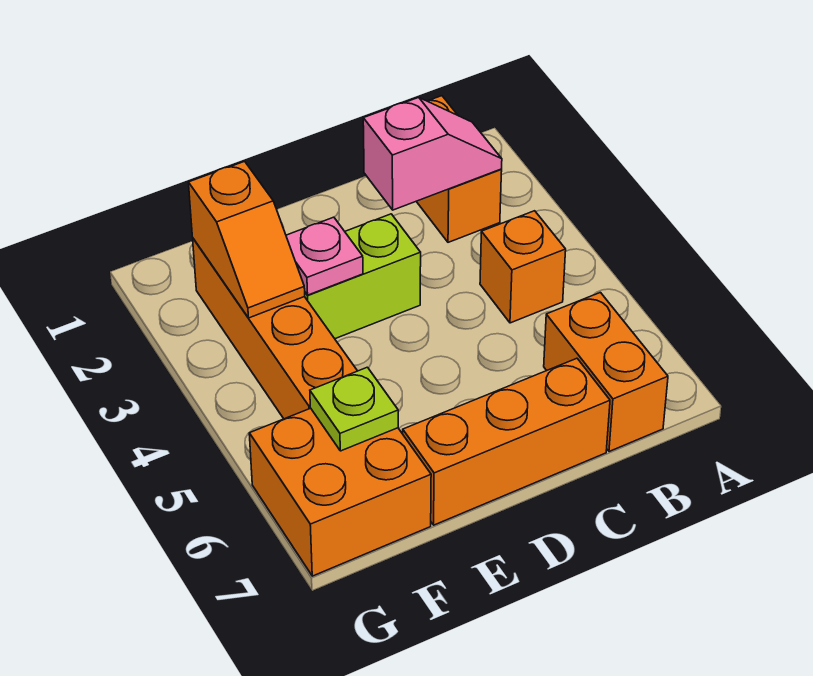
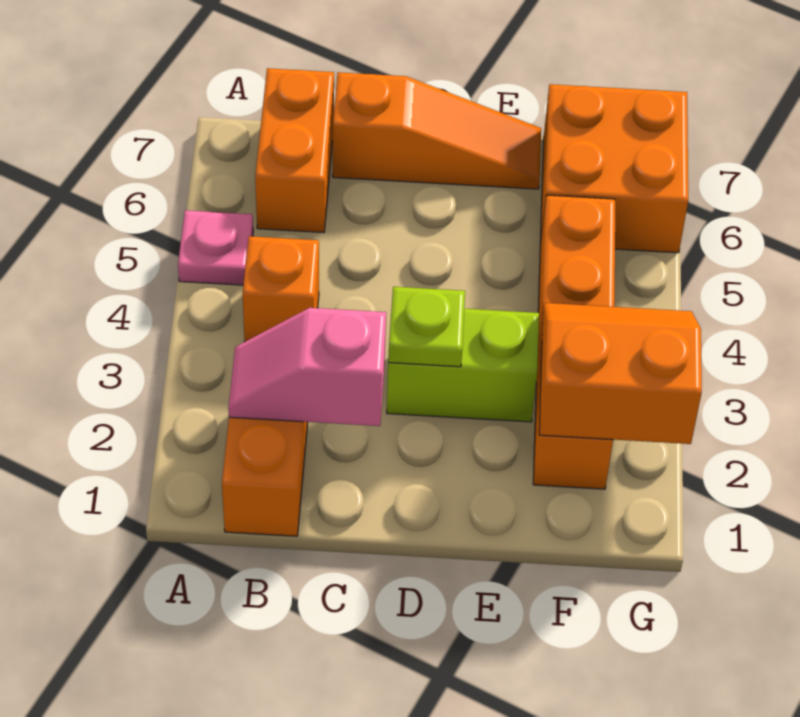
orange brick C7:E7 level 1 -> orange slope C7:E7 level 1 top C
pink plate E3 level 2 -> pink plate A5 level 1
orange slope F2:F3 level 2 top 2 -> orange slope F2:G3 level 2 top 2
lime plate F6 level 2 -> lime plate D3 level 2

